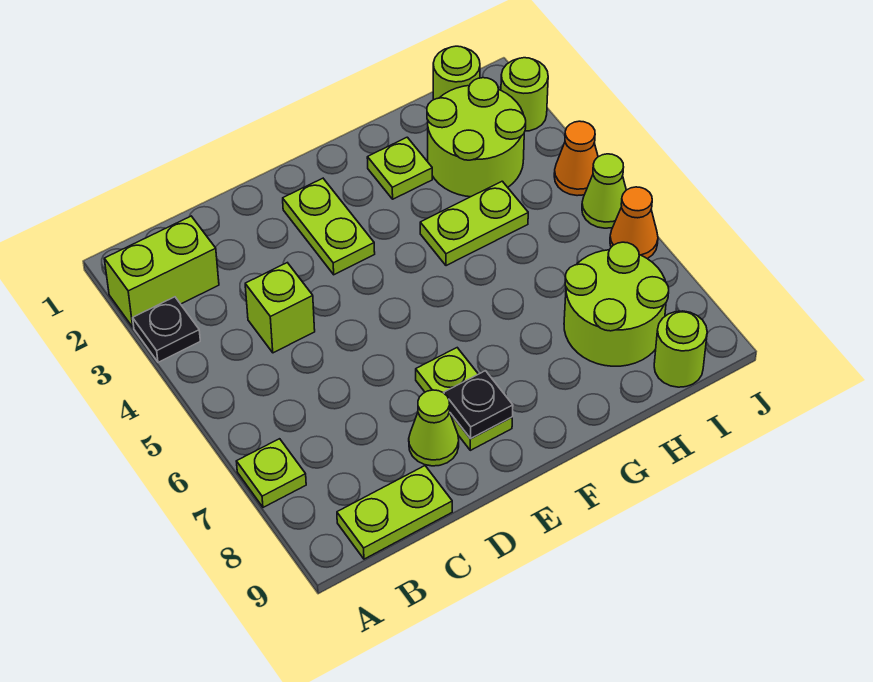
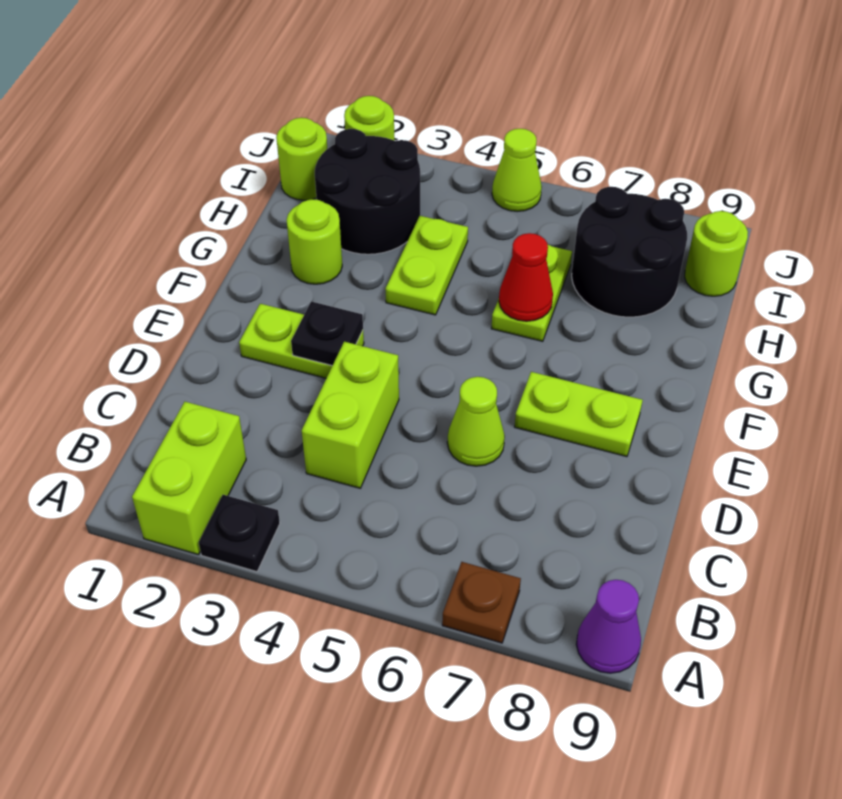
lime plate A7 level 1 -> brown plate A7 level 1
none -> purple cone A9 level 1
lime plate B9:C9 level 1 -> lime plate G6:H6 level 1
lime brick C4 level 1 -> lime brick C4:D4 level 1
lime cone D8 level 1 -> lime cone D6 level 1
black plate E8 level 2 -> black plate E3 level 2
lime plate G2 level 1 -> lime round brick G2 level 1
none -> red cone G6 level 2
lime round brick H2:I3 level 1 -> black round brick H2:I3 level 1
lime round brick H7:I8 level 1 -> black round brick H7:I8 level 1
orange cone J4 level 1 -> none
orange cone J6 level 1 -> none

